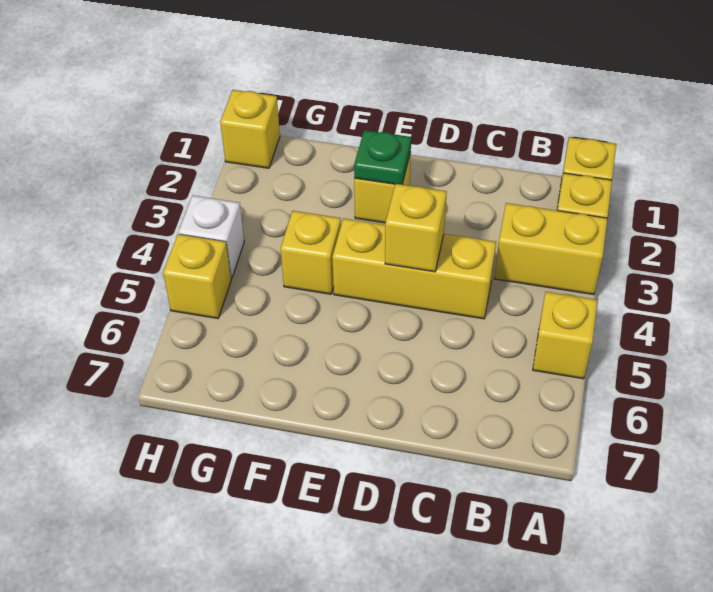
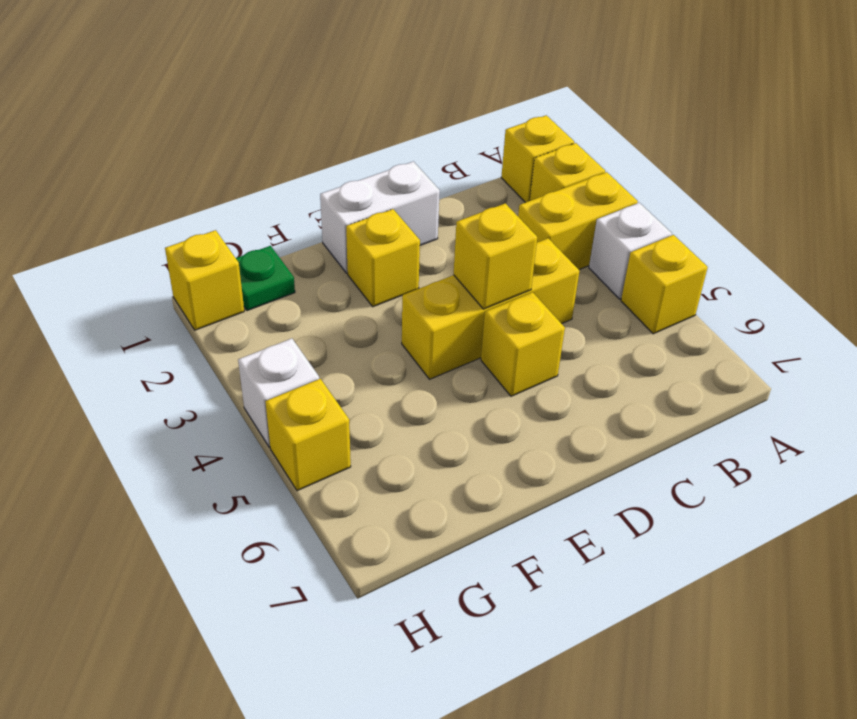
none -> white brick A4 level 1
none -> white brick D1:E1 level 1
green plate E2 level 2 -> green plate G1 level 1
yellow brick F4 level 1 -> yellow brick D5 level 1

